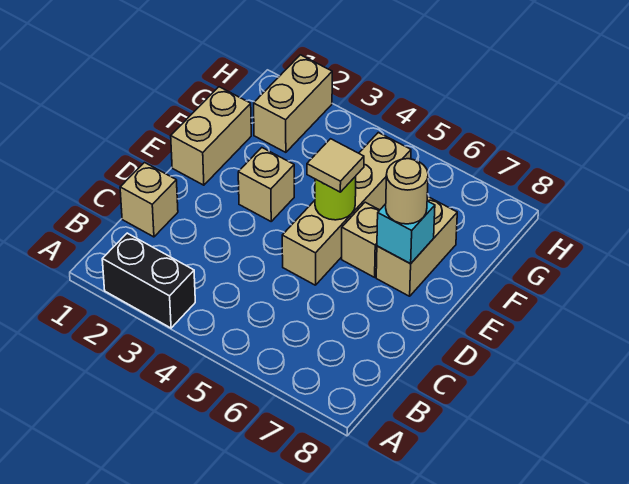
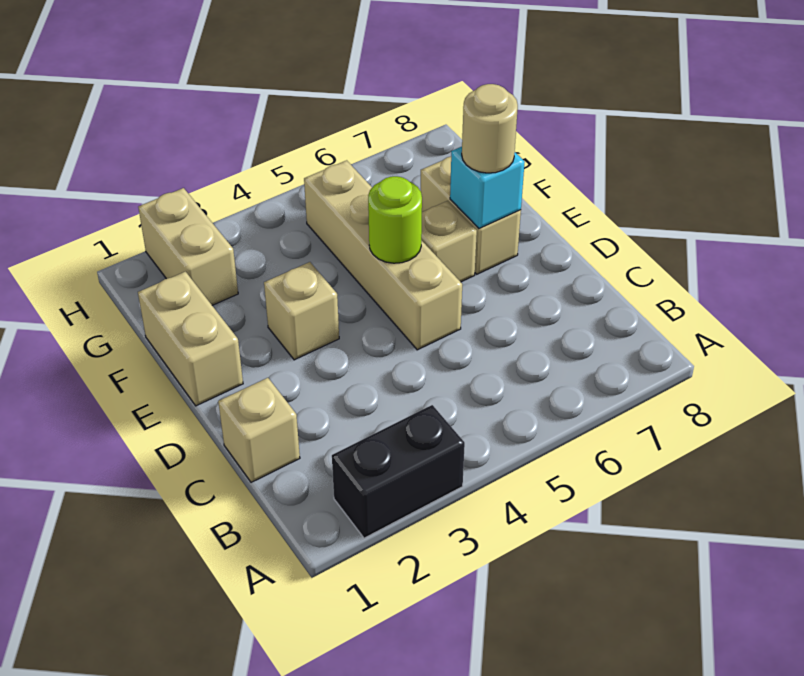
tan tile E5 level 3 -> none

